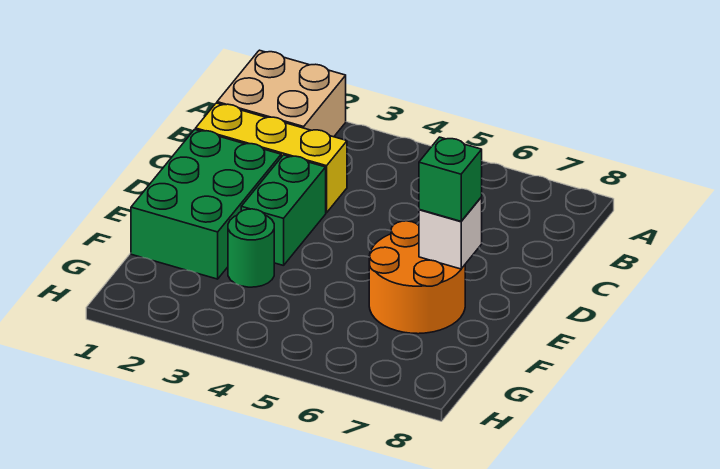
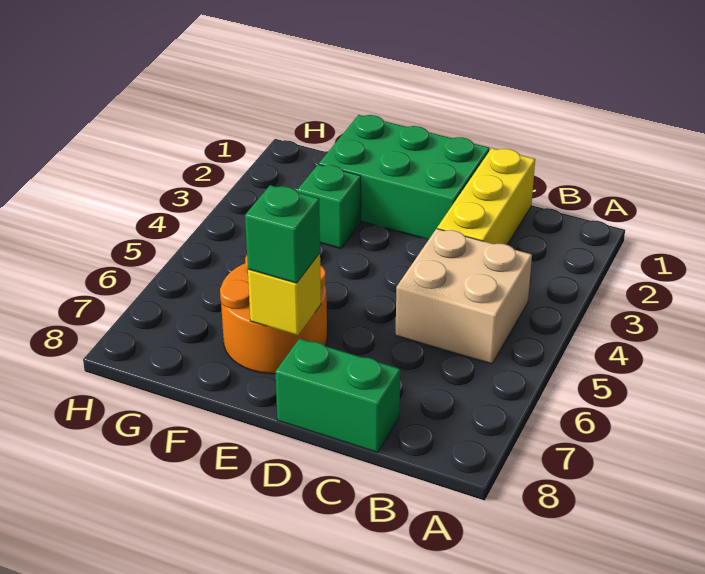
tan brick A1:B2 level 1 -> tan brick B4:C5 level 1
green brick D3:E3 level 1 -> green brick C8:D8 level 1
white brick E7 level 2 -> yellow brick E7 level 2
green round brick F3 level 1 -> green brick F3 level 1

